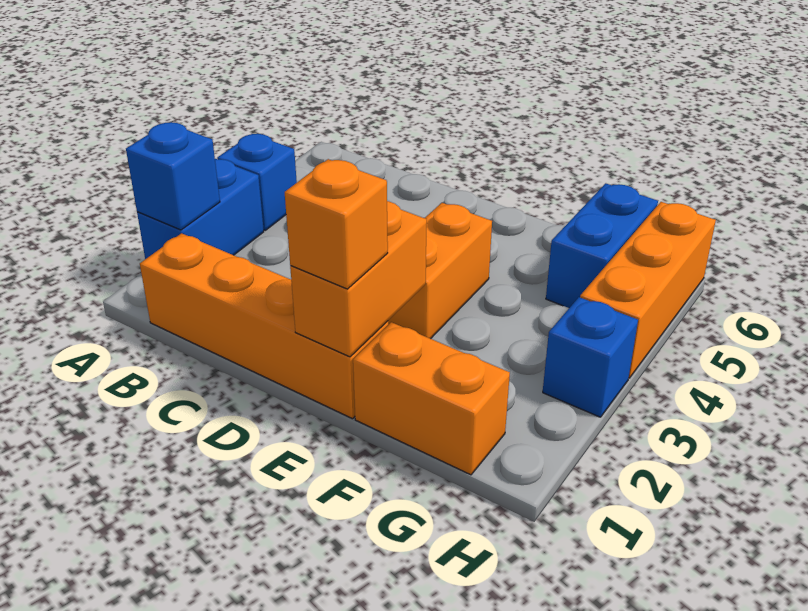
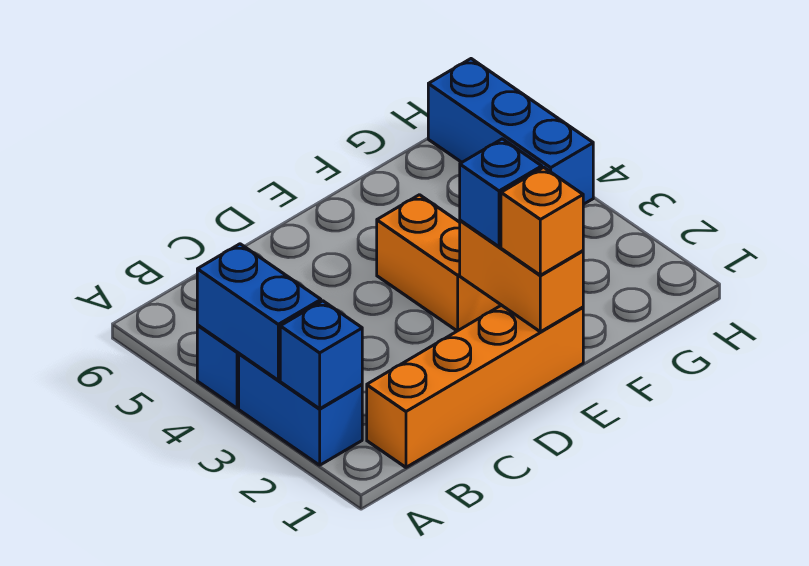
orange brick F1:G1 level 1 -> none
blue brick G5:G6 level 1 -> blue brick A3:A4 level 2
blue brick H3 level 1 -> blue brick E2 level 3
orange brick H4:H6 level 1 -> blue brick H4:H6 level 1

